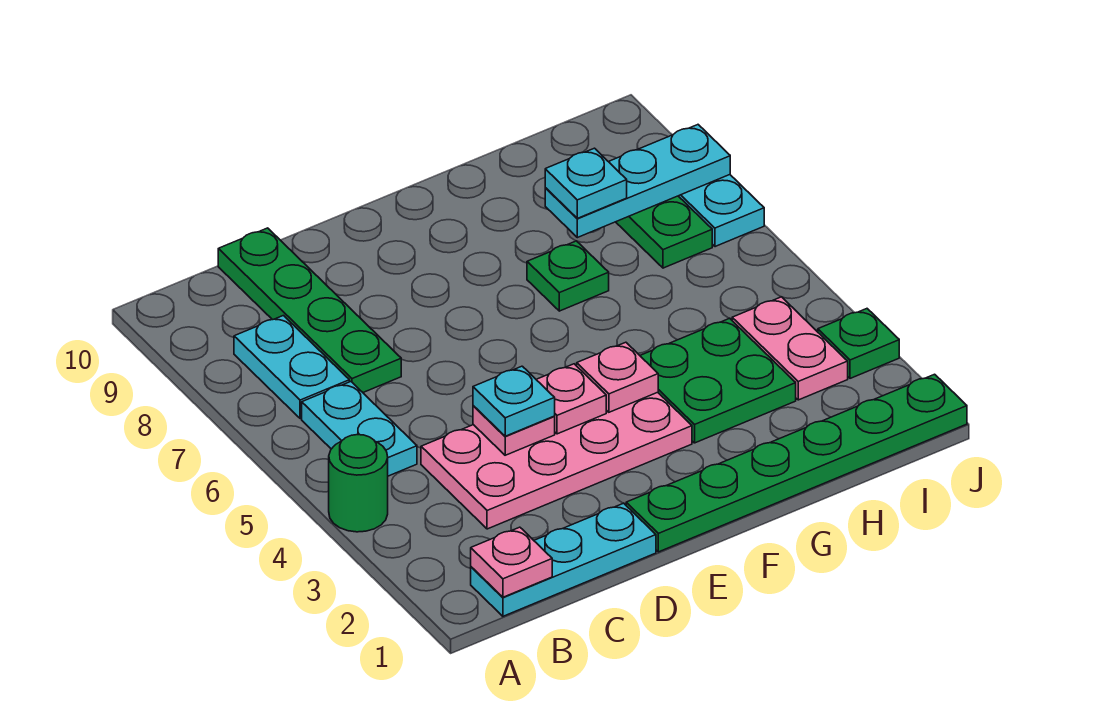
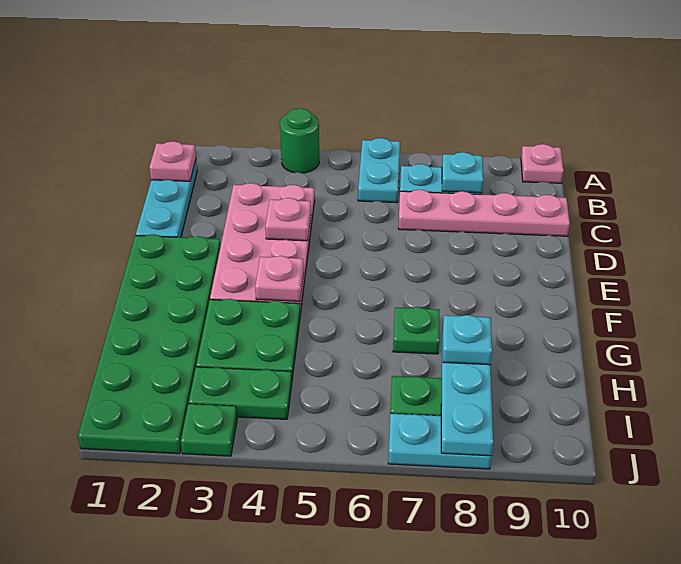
cyan plate B5:B6 level 1 -> cyan plate A6:B6 level 1
green plate C7:C10 level 1 -> pink plate C7:C10 level 1
cyan plate D4 level 3 -> cyan plate B8 level 2
green plate E1:J1 level 1 -> green plate E1:J2 level 1
pink plate E4 level 2 -> pink plate A10 level 1
pink plate I3:I4 level 1 -> green plate I3:I4 level 1

